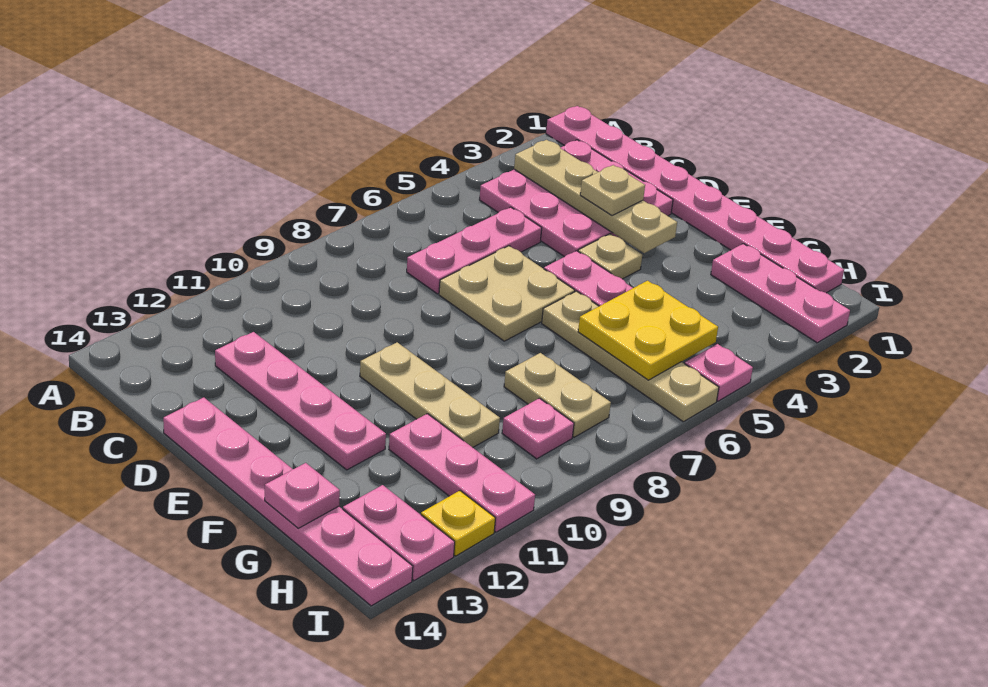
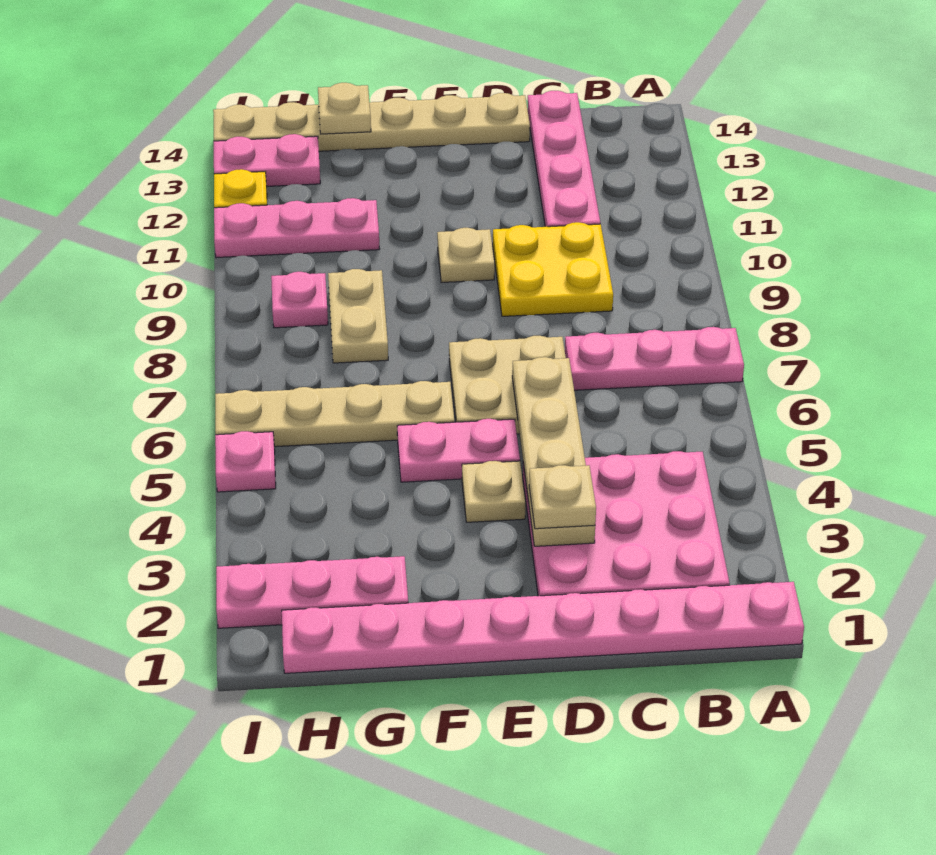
tan plate B3:E3 level 2 -> tan plate D3:D6 level 2
pink plate C5:C7 level 1 -> pink plate A7:C7 level 1
pink plate C12:F12 level 1 -> pink plate C11:C14 level 1
pink plate D14:I14 level 1 -> tan plate D14:I14 level 1
tan plate E10:G10 level 1 -> tan plate E10 level 1
yellow plate G5:H6 level 2 -> yellow plate C9:D10 level 1
tan plate G8:H8 level 1 -> tan plate G8:G9 level 1
pink plate G14 level 2 -> tan plate G14 level 2

